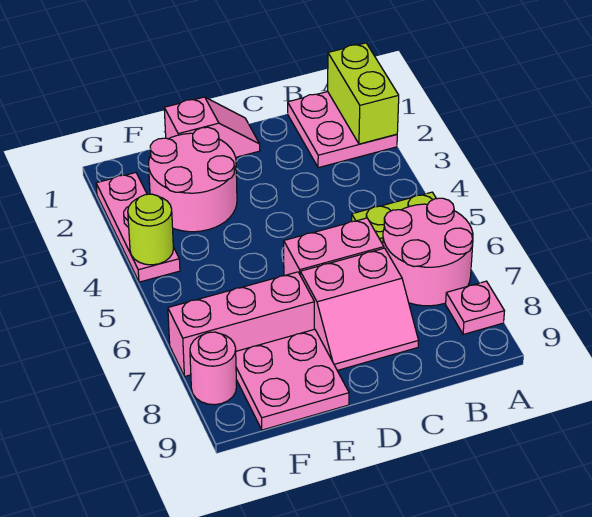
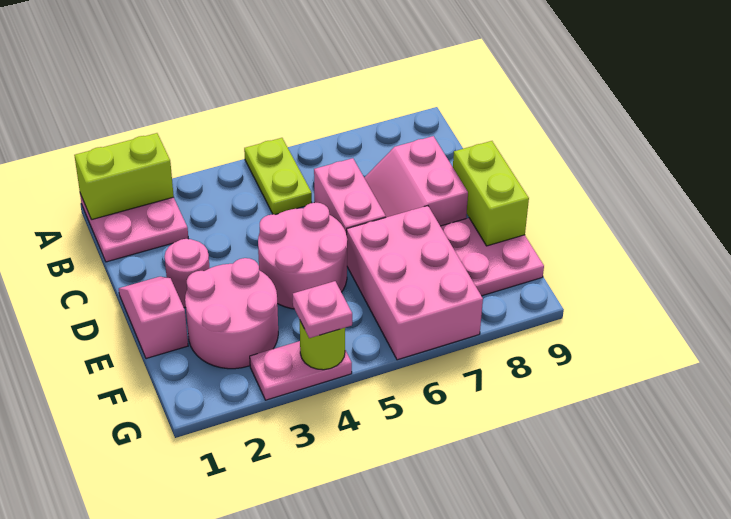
pink round brick A6:B7 level 1 -> pink round brick D4:E5 level 1
pink plate A8 level 1 -> pink plate G4 level 3
pink slope C7:D8 level 1 top 7 -> pink slope C7:D8 level 1 top 8
none -> lime brick D9:E9 level 2
pink brick E7:G7 level 1 -> pink brick E6:G7 level 1
pink plate G2:G4 level 1 -> pink plate G3:G4 level 1
pink round brick G8 level 1 -> pink round brick D2 level 1

